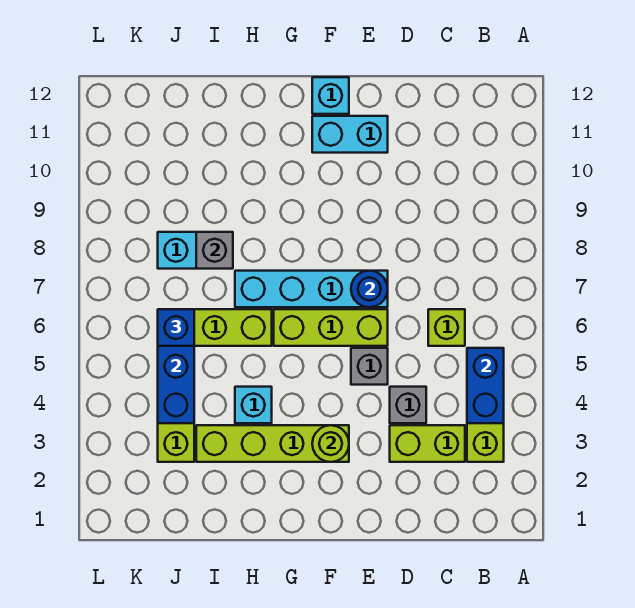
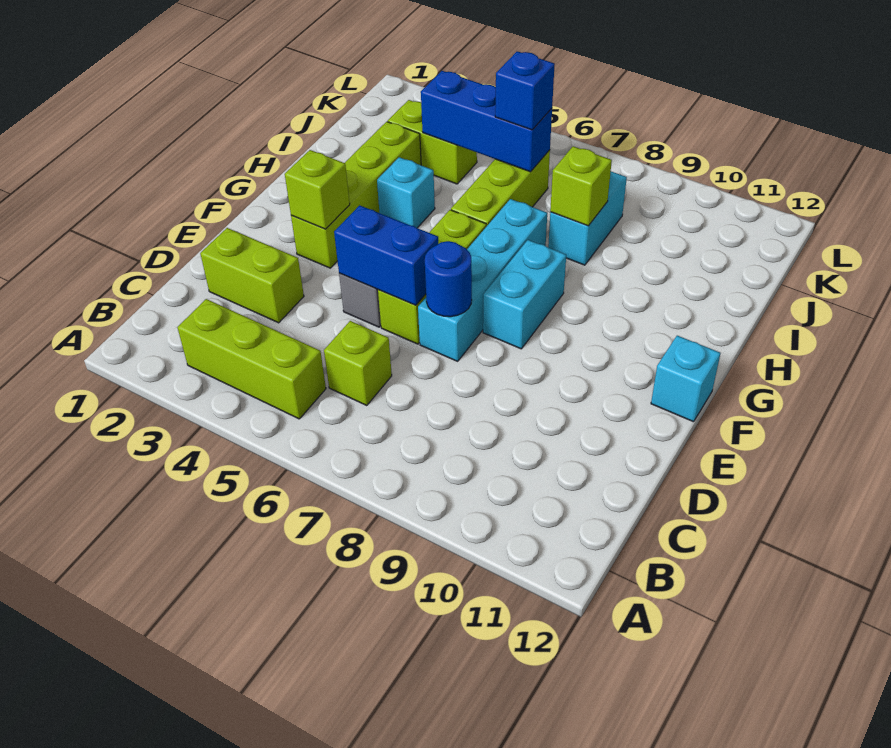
blue brick B4:B5 level 2 -> blue brick E5:E6 level 2
lime brick C3:D3 level 1 -> lime brick D2:D3 level 1
grey brick D4 level 1 -> none
cyan brick E11:F11 level 1 -> cyan brick F8:G8 level 1
lime round brick F3 level 2 -> lime brick F3 level 2
grey brick I8 level 2 -> lime brick I8 level 2

